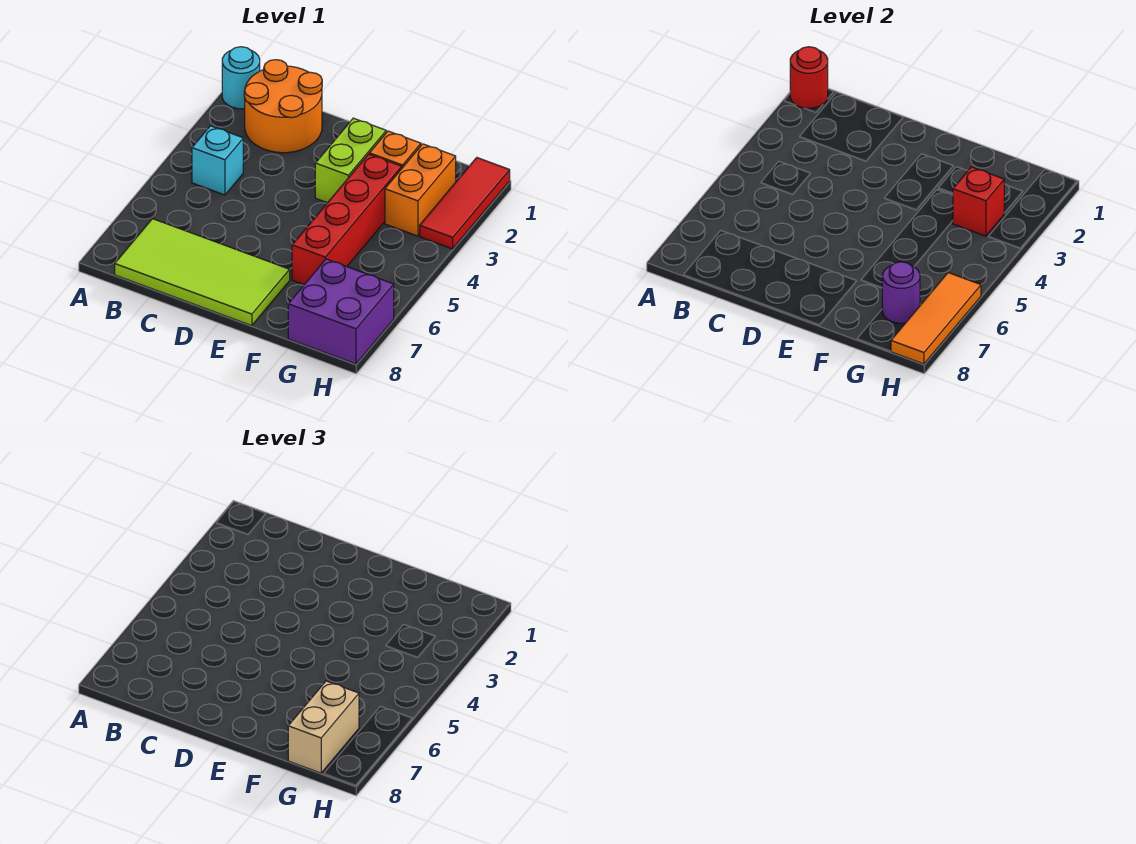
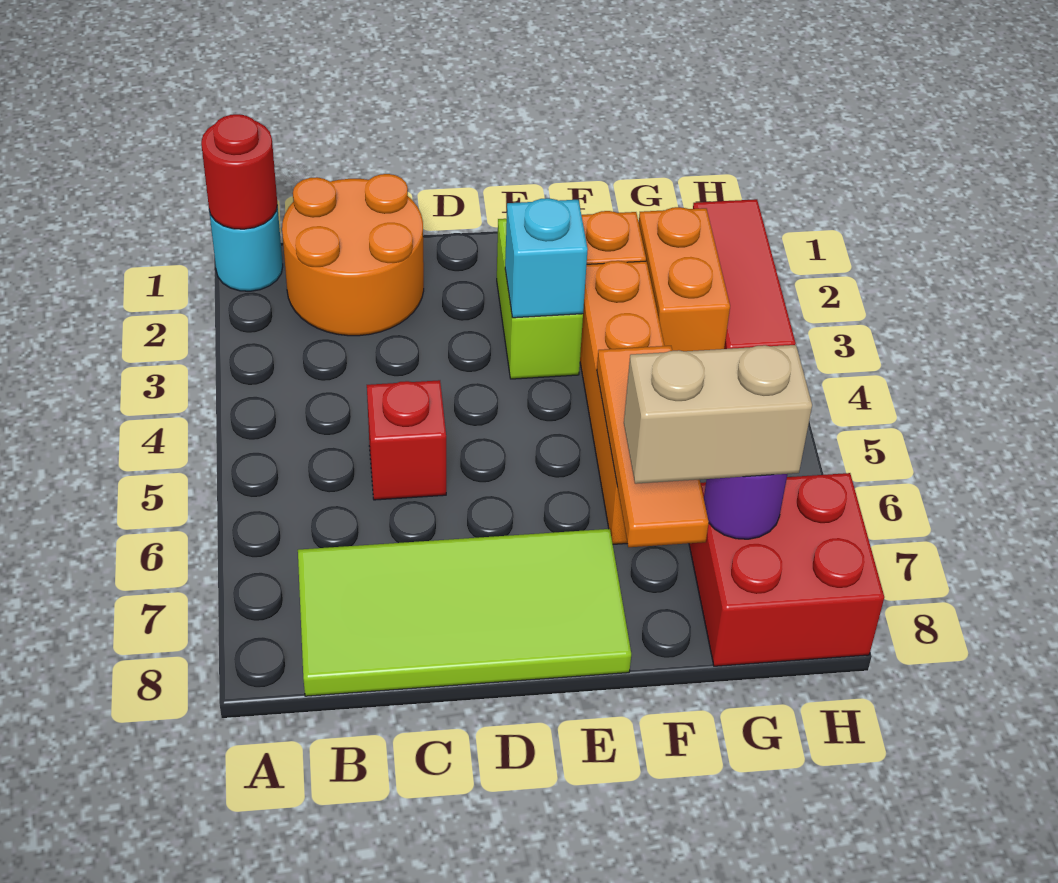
cyan brick B4 level 1 -> cyan brick E3 level 2
red brick F3:F6 level 1 -> orange brick F3:F6 level 1
red brick G3 level 2 -> red brick C5 level 1
purple brick G7:H8 level 1 -> red brick G7:H8 level 1
tan brick G7:G8 level 3 -> tan brick F7:G7 level 3
orange tile H6:H8 level 2 -> orange tile F5:F7 level 2

